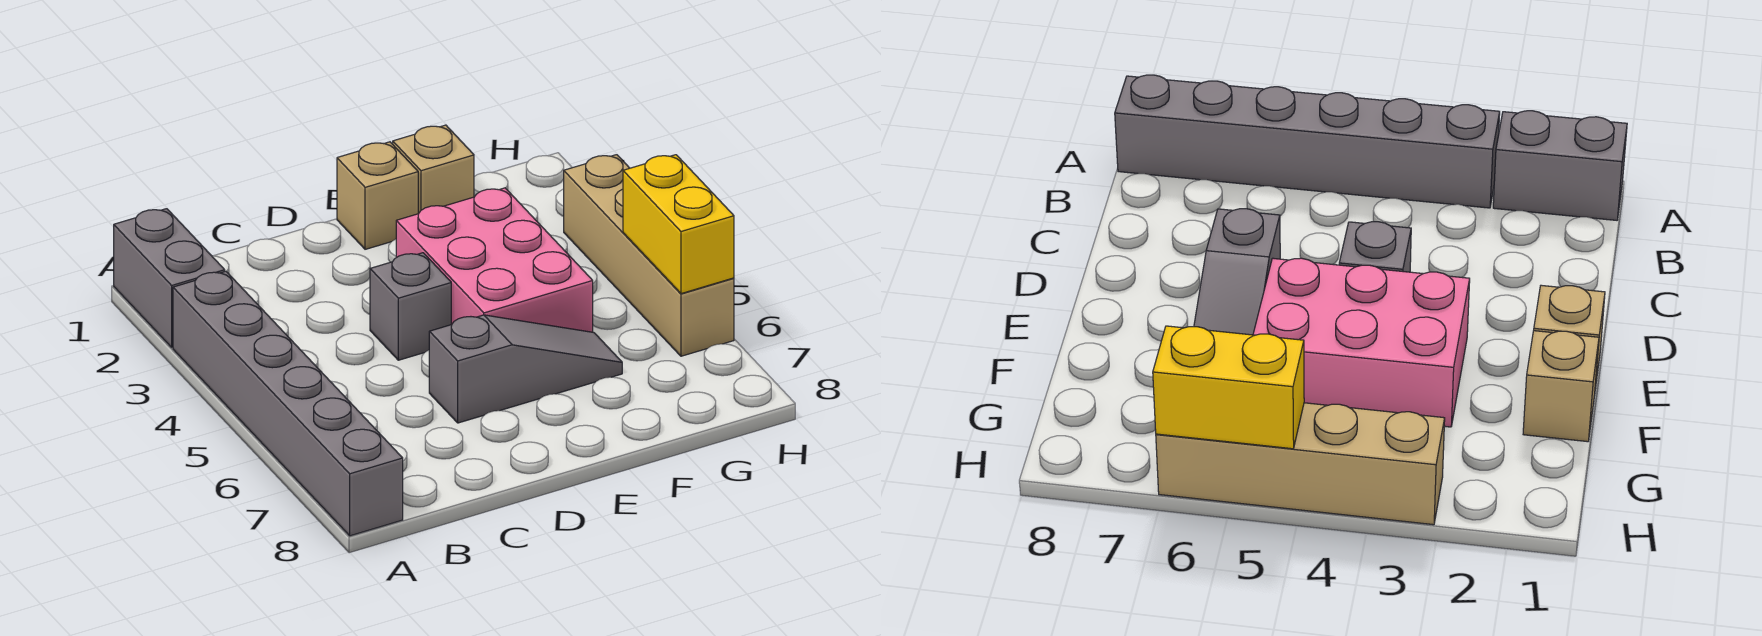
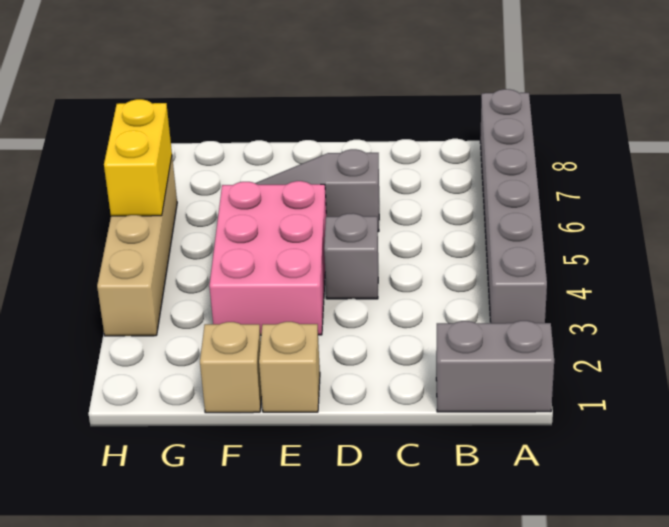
grey brick A1:A2 level 1 -> grey brick A1:B1 level 1

